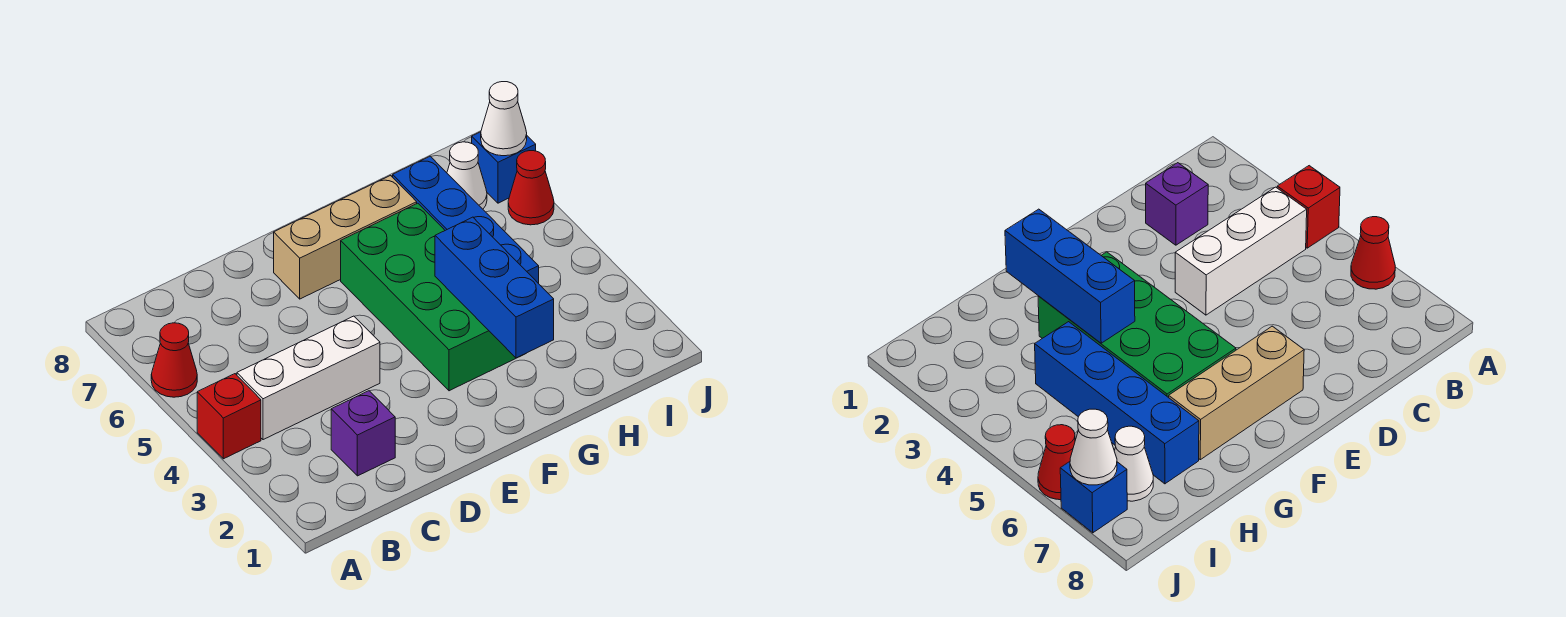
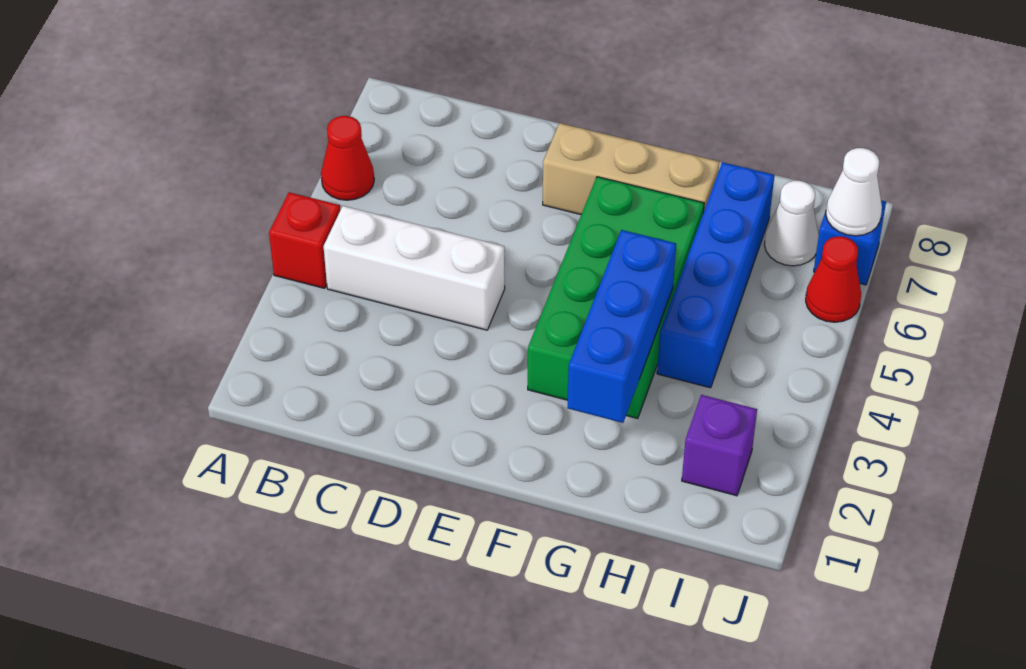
purple brick C2 level 1 -> purple brick I2 level 1

